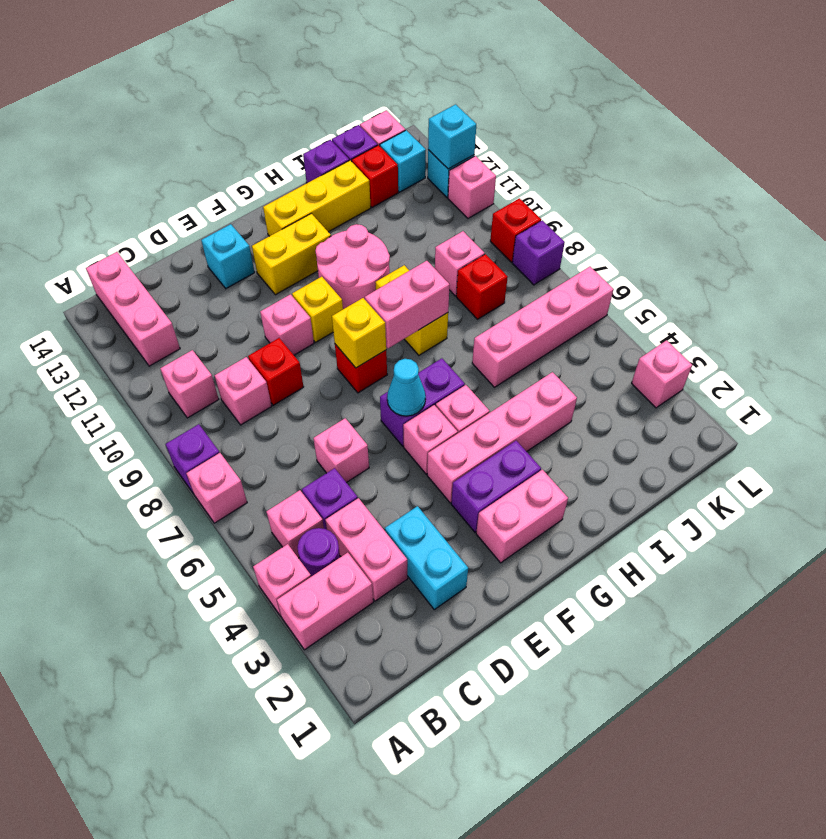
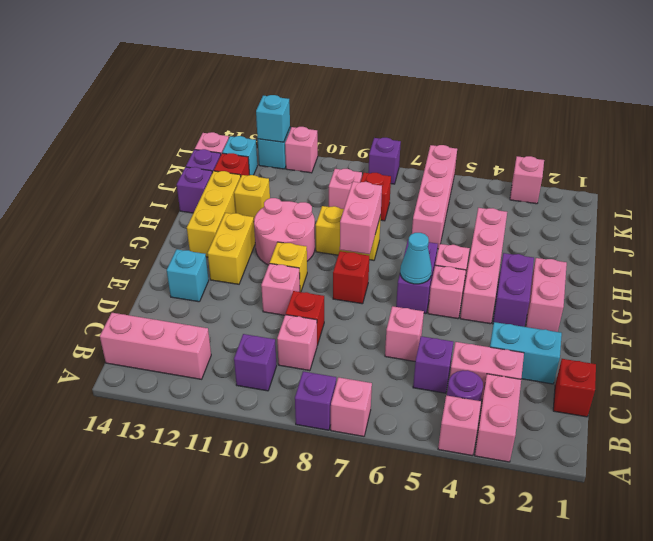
pink brick B5 level 1 -> none
pink brick B10 level 1 -> purple brick B10 level 1
yellow brick F8 level 2 -> yellow brick I12 level 1
red brick L9 level 1 -> red brick C1 level 1

